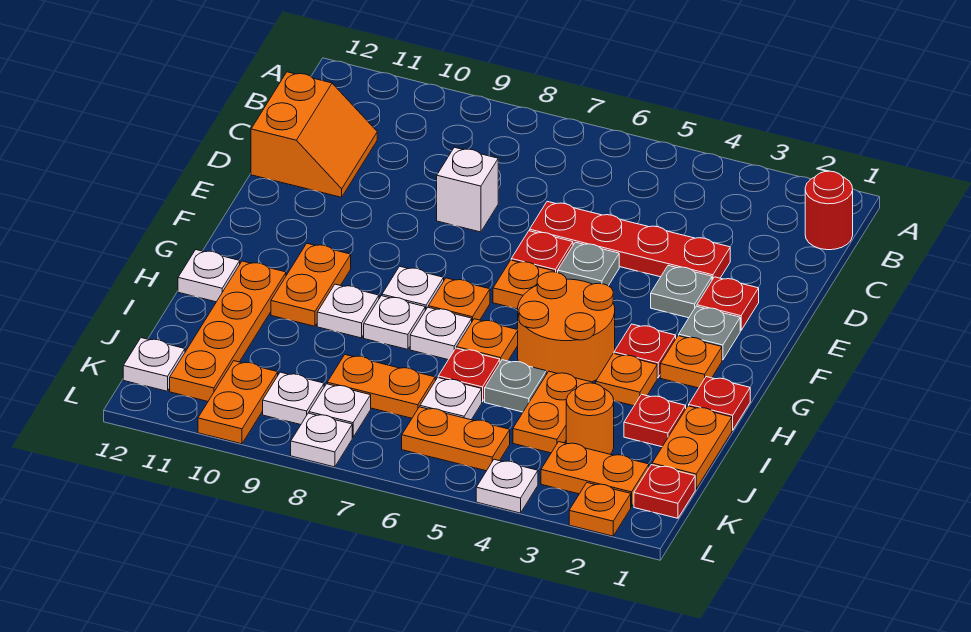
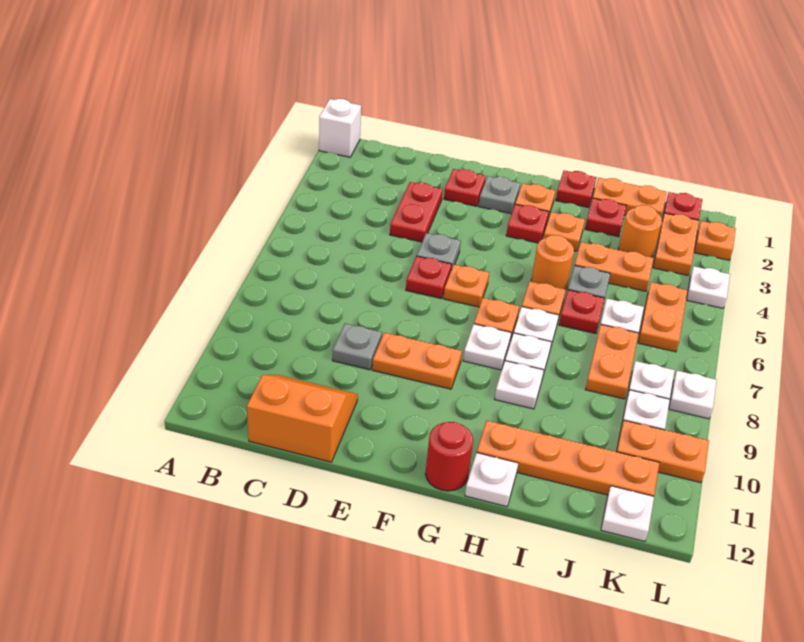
red round brick B1 level 1 -> red round brick G12 level 1
red plate D3:D6 level 1 -> red plate D3:D4 level 1
white brick D8 level 1 -> white brick A1 level 1
grey plate E3 level 1 -> grey plate D9 level 1
orange round brick G4:H5 level 1 -> orange round brick H5 level 1
orange plate G10:H10 level 1 -> orange plate E9:F9 level 1

